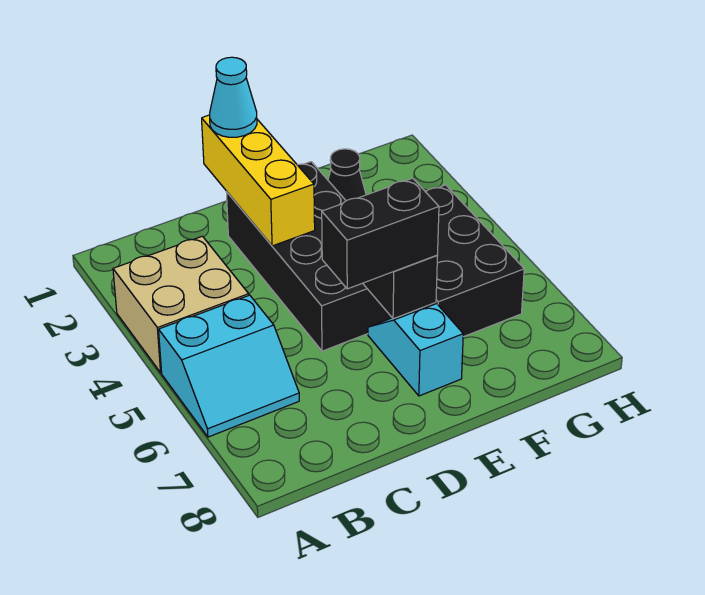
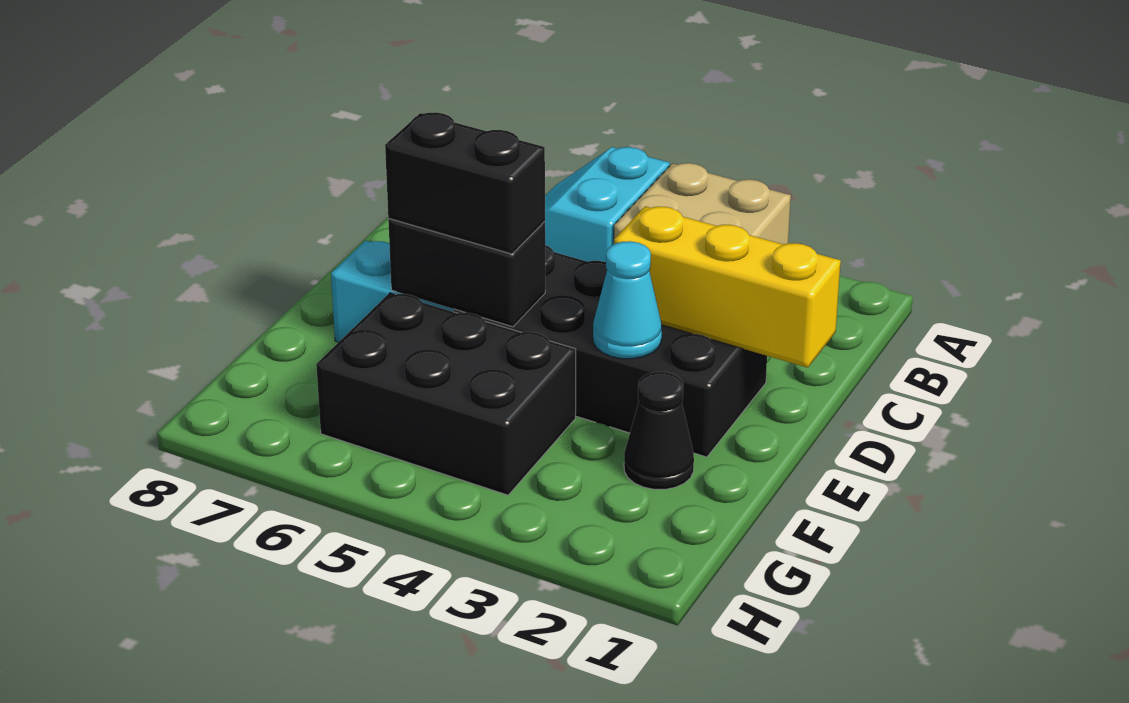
cyan cone D1 level 3 -> cyan cone E3 level 2
black brick D6:E6 level 3 -> black brick E5:E6 level 3

